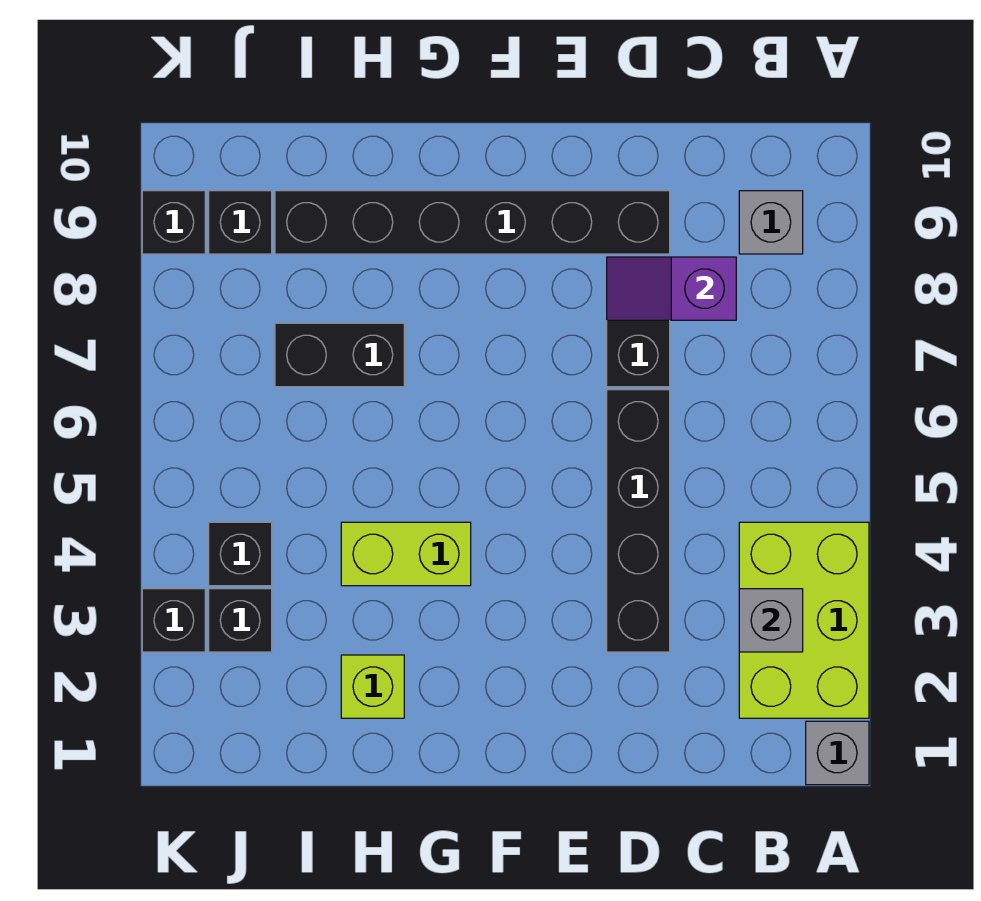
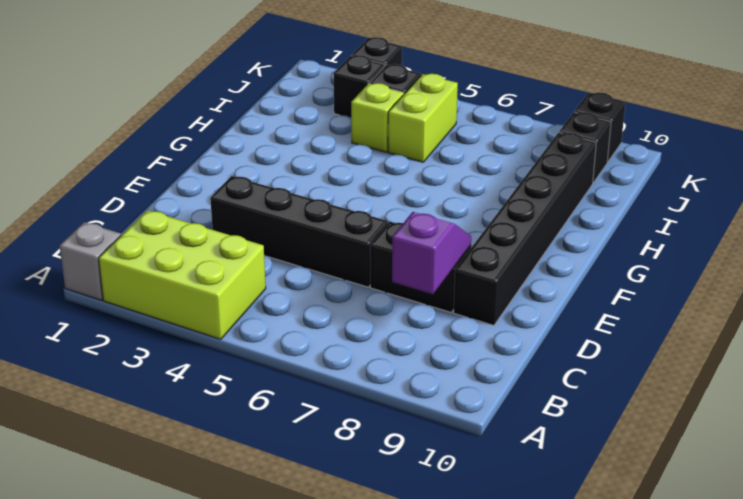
grey brick B3 level 2 -> none
grey brick B9 level 1 -> none
lime brick G4:H4 level 1 -> lime brick I5:J5 level 1
lime brick H2 level 1 -> lime brick I4 level 1
black brick H7:I7 level 1 -> none

